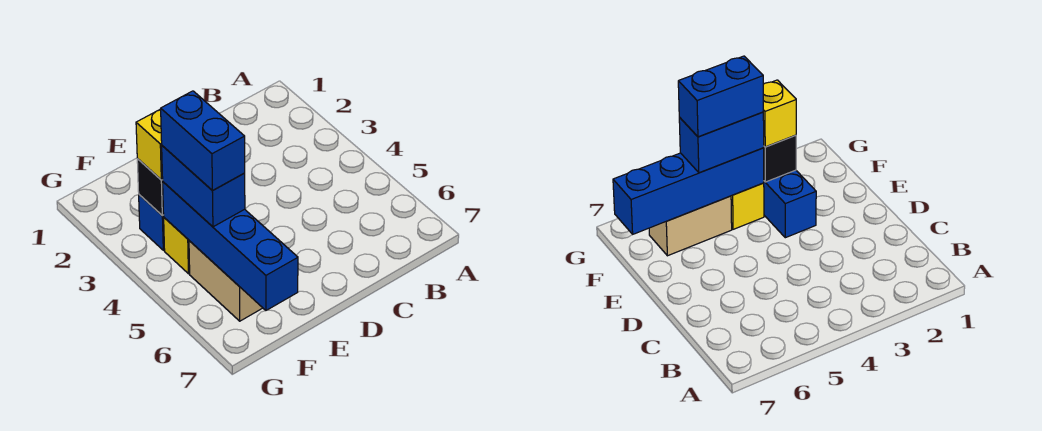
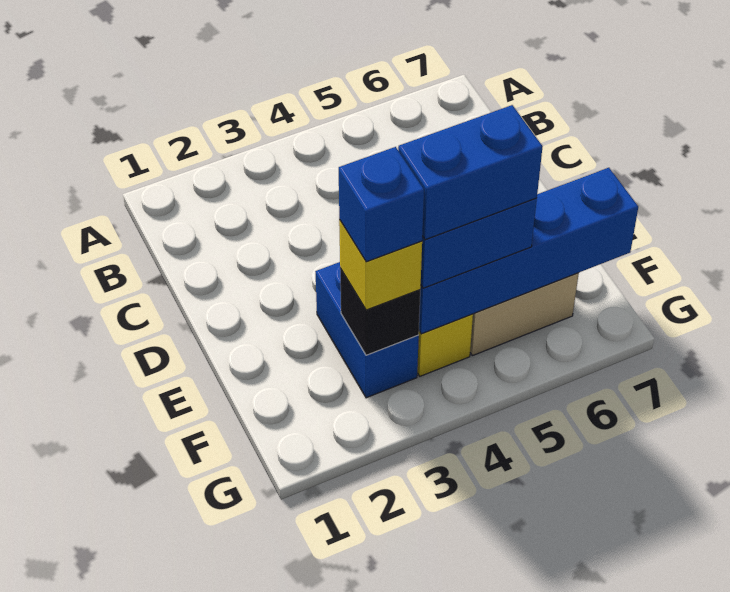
none -> blue brick F3 level 4

